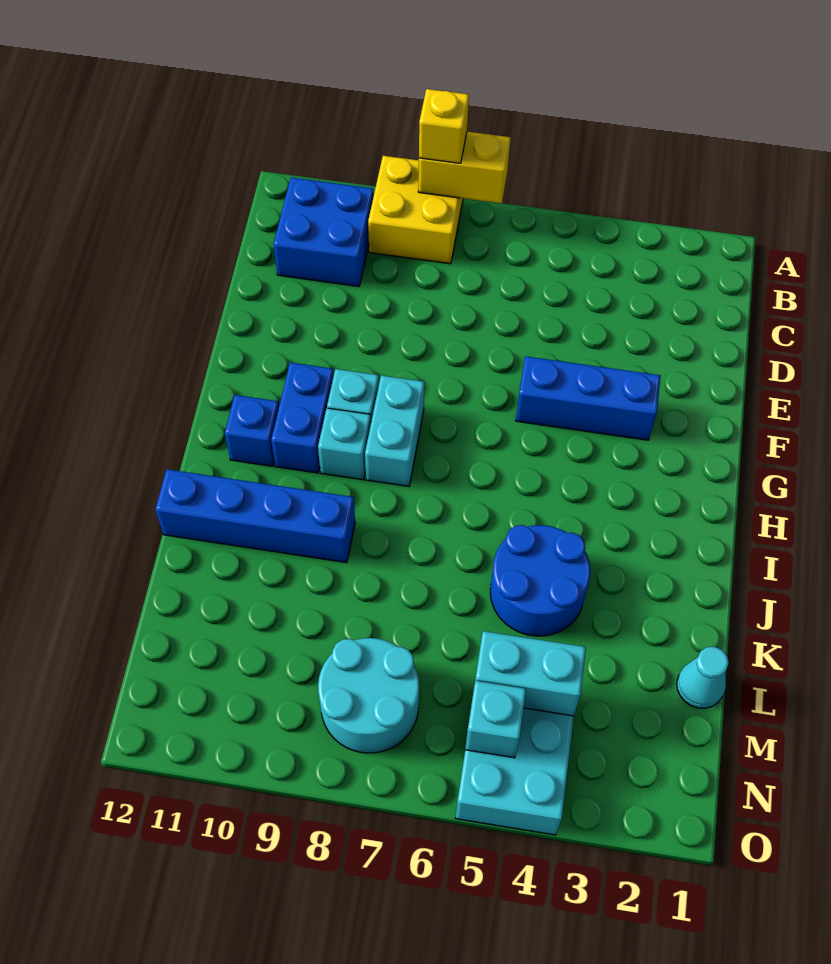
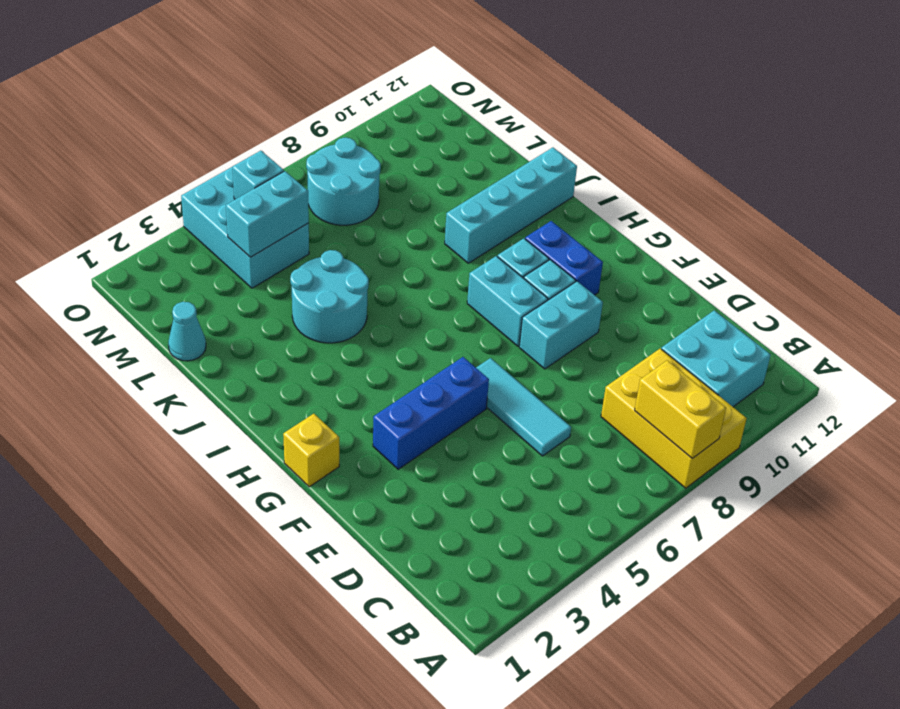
yellow brick A7:A8 level 2 -> yellow brick A8:B8 level 2
yellow brick A8:B9 level 1 -> yellow brick A8:C9 level 1
yellow brick A8 level 3 -> yellow brick G1 level 1
blue brick B10:C11 level 1 -> cyan brick B10:C11 level 1
none -> cyan tile D6:F6 level 1
none -> cyan brick F8:F9 level 1
blue brick H11 level 1 -> none
blue round brick J4:K5 level 1 -> cyan round brick J4:K5 level 1
blue brick J9:J12 level 1 -> cyan brick J9:J12 level 1

